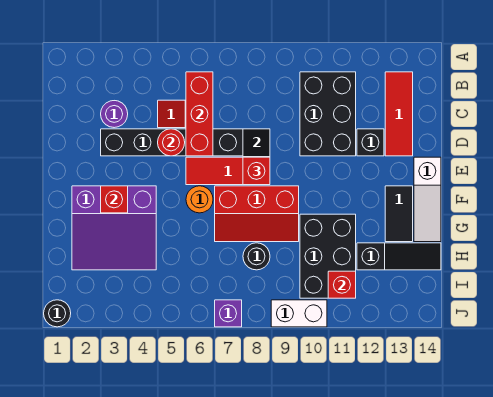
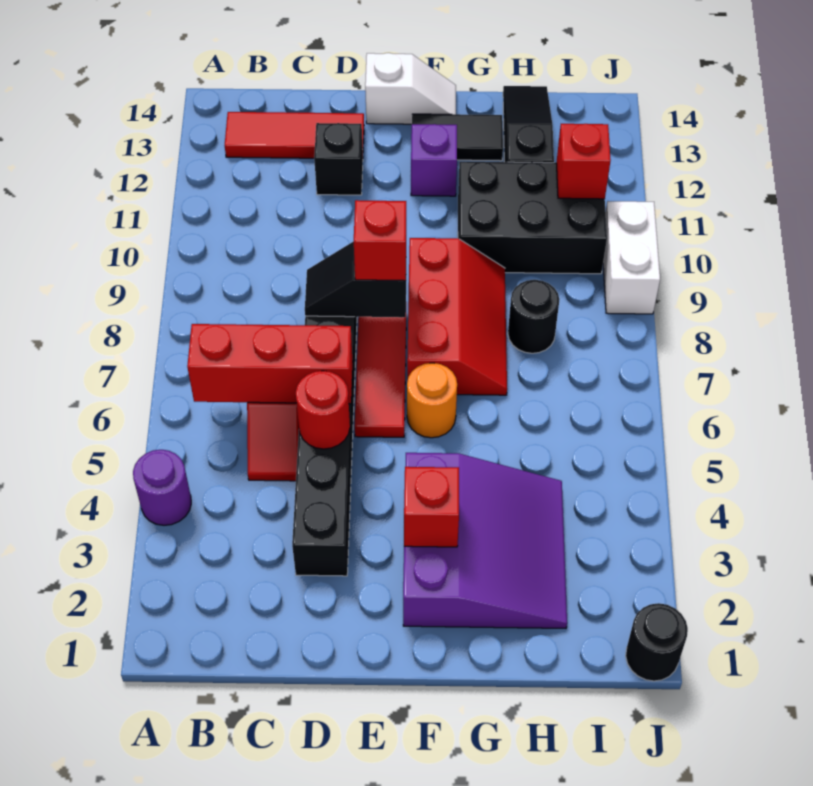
black brick B10:D11 level 1 -> none
purple round brick C3 level 1 -> purple round brick A4 level 1
white slope E14:G14 level 1 top E -> white slope E14:F14 level 1 top E
purple brick J7 level 1 -> purple brick F12 level 1

